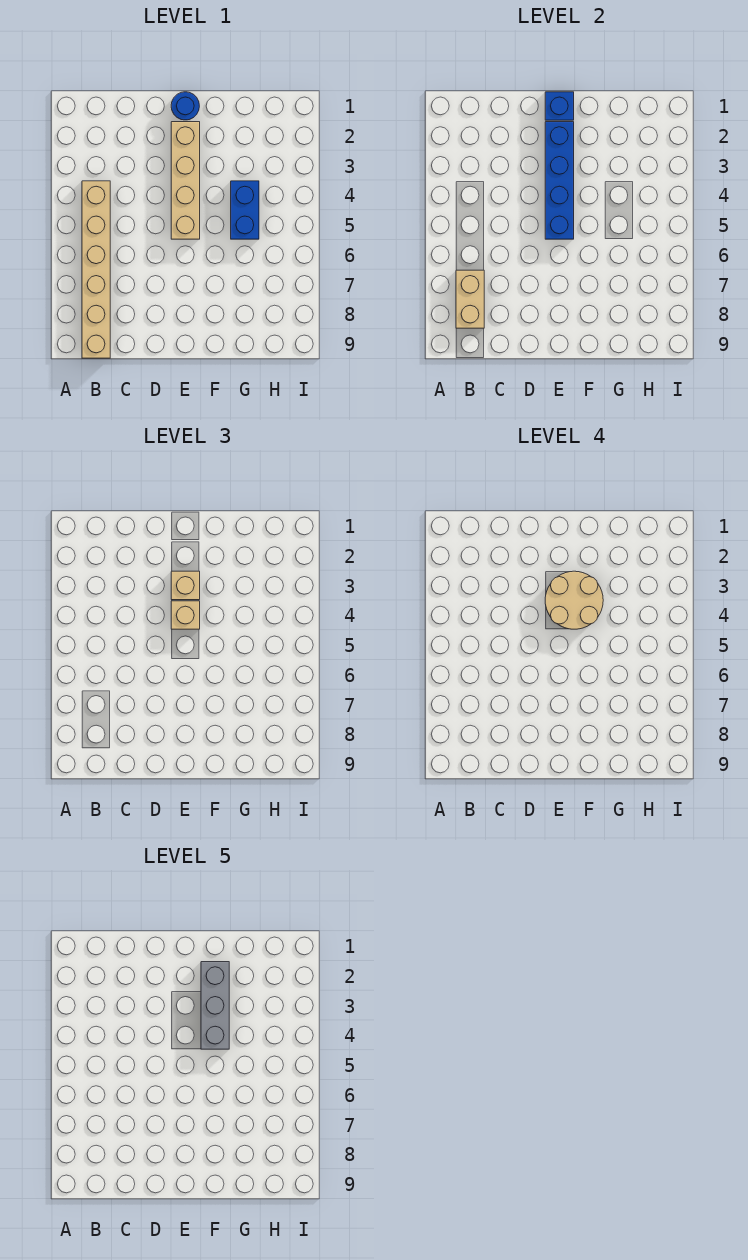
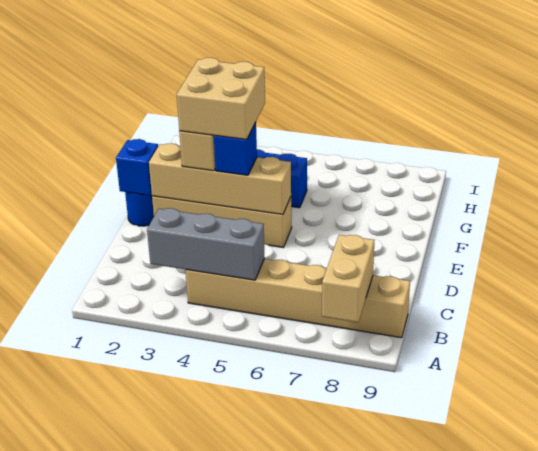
tan brick B7:B8 level 2 -> tan brick A8:B8 level 2
blue brick E2:E5 level 2 -> tan brick E2:E5 level 2
tan round brick E3:F4 level 4 -> tan brick E3:F4 level 4
tan brick E4 level 3 -> blue brick E4 level 3
grey brick F2:F4 level 5 -> grey brick B3:B5 level 2

